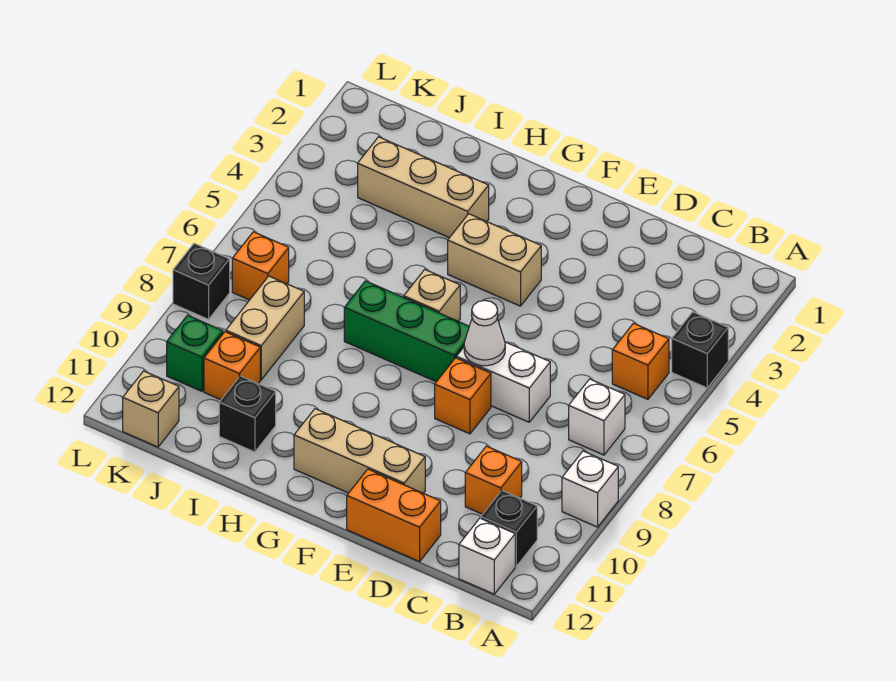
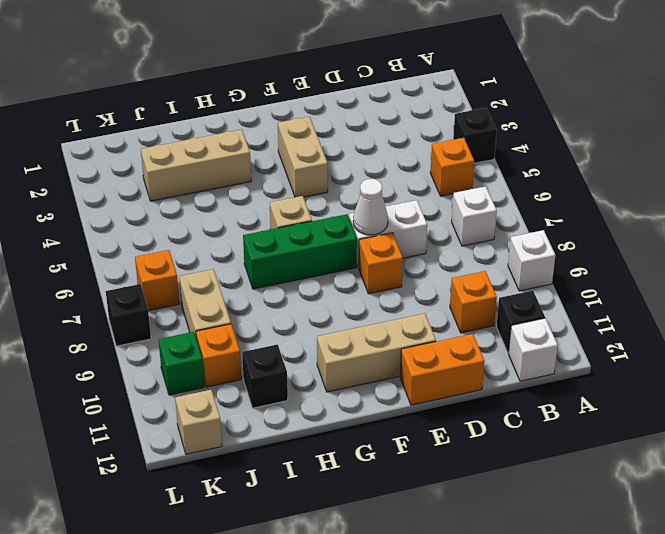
tan brick F4:G4 level 1 -> tan brick F3:F4 level 1

